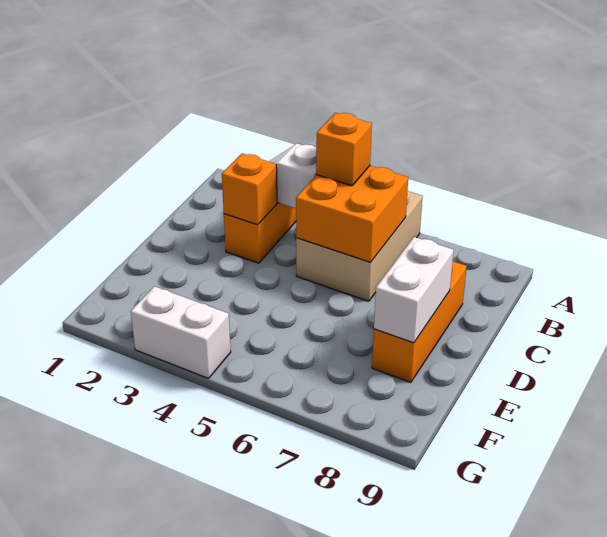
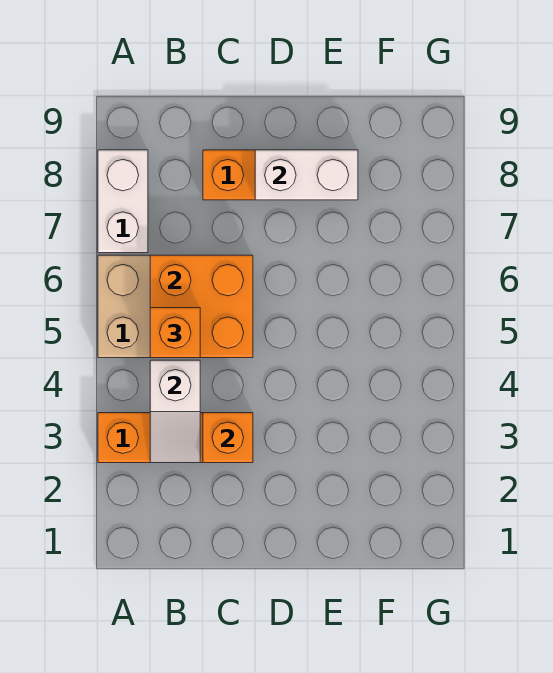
white brick G3:G4 level 1 -> white brick A7:A8 level 1

